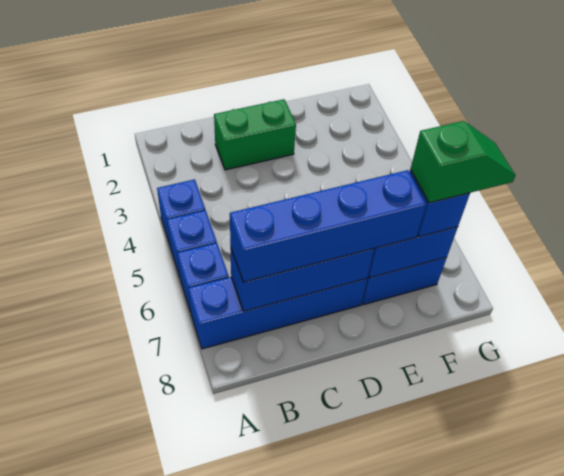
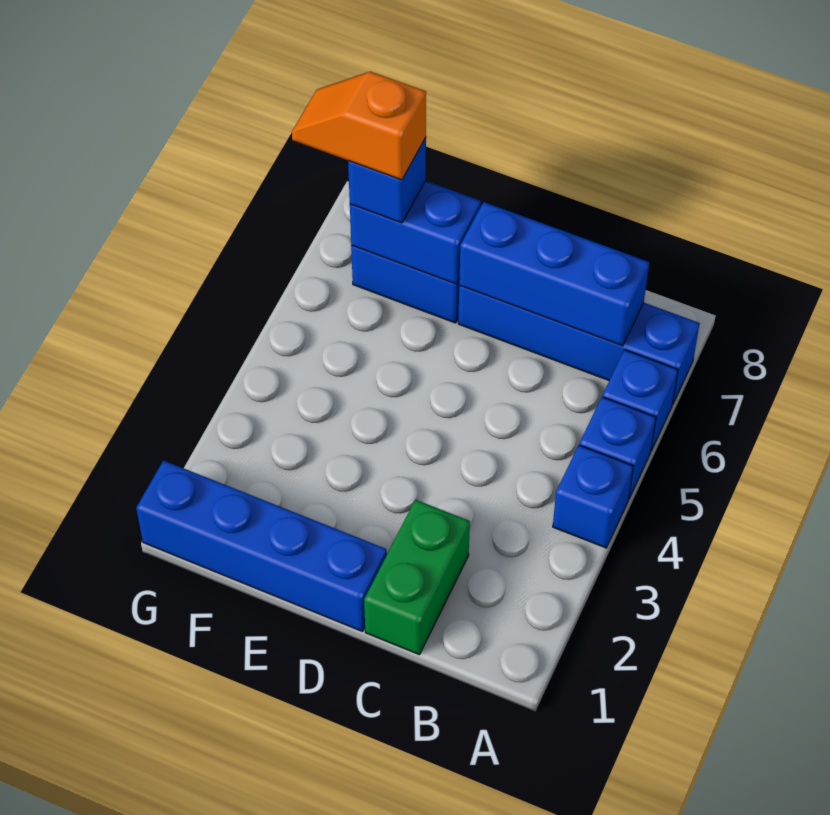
blue brick B7:E7 level 3 -> blue brick D1:G1 level 1
green brick C2:D2 level 1 -> green brick C1:C2 level 1
green slope F7:G7 level 4 top F -> orange slope F7:G7 level 4 top F

